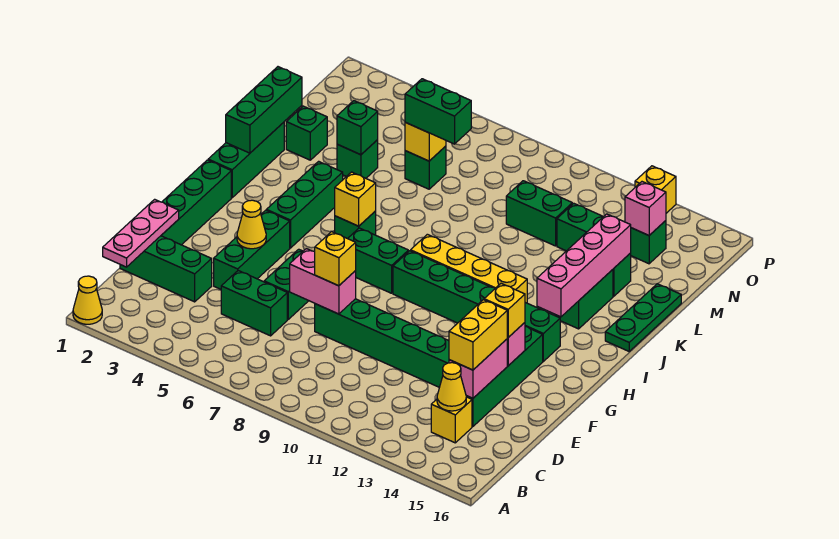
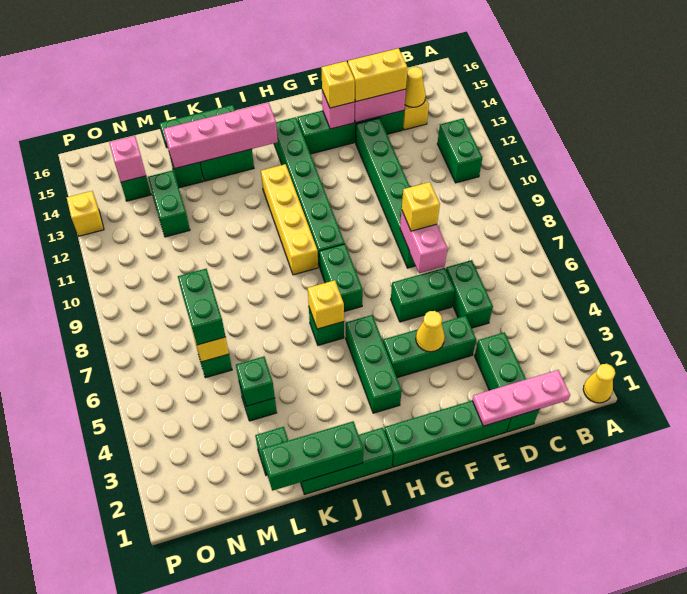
green brick H4:J4 level 1 -> green brick H3:H5 level 1
green brick M10:M11 level 1 -> green brick B11:B12 level 1

